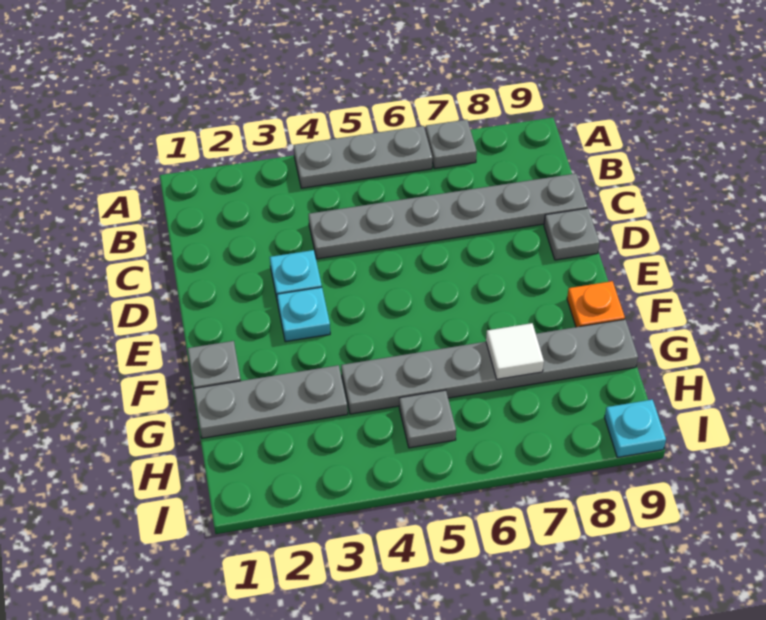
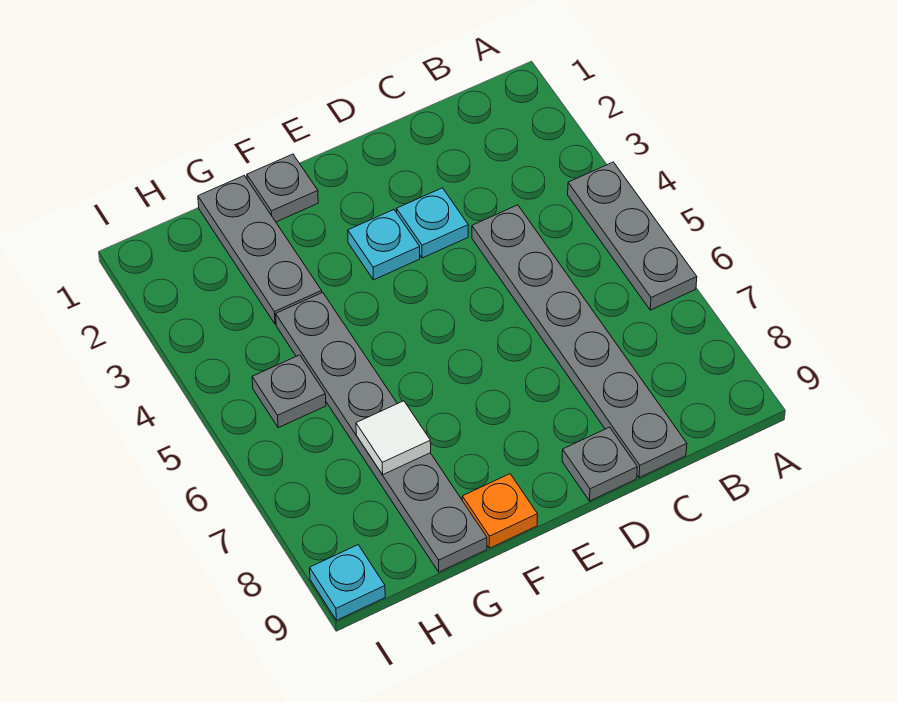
grey plate A7 level 1 -> none

